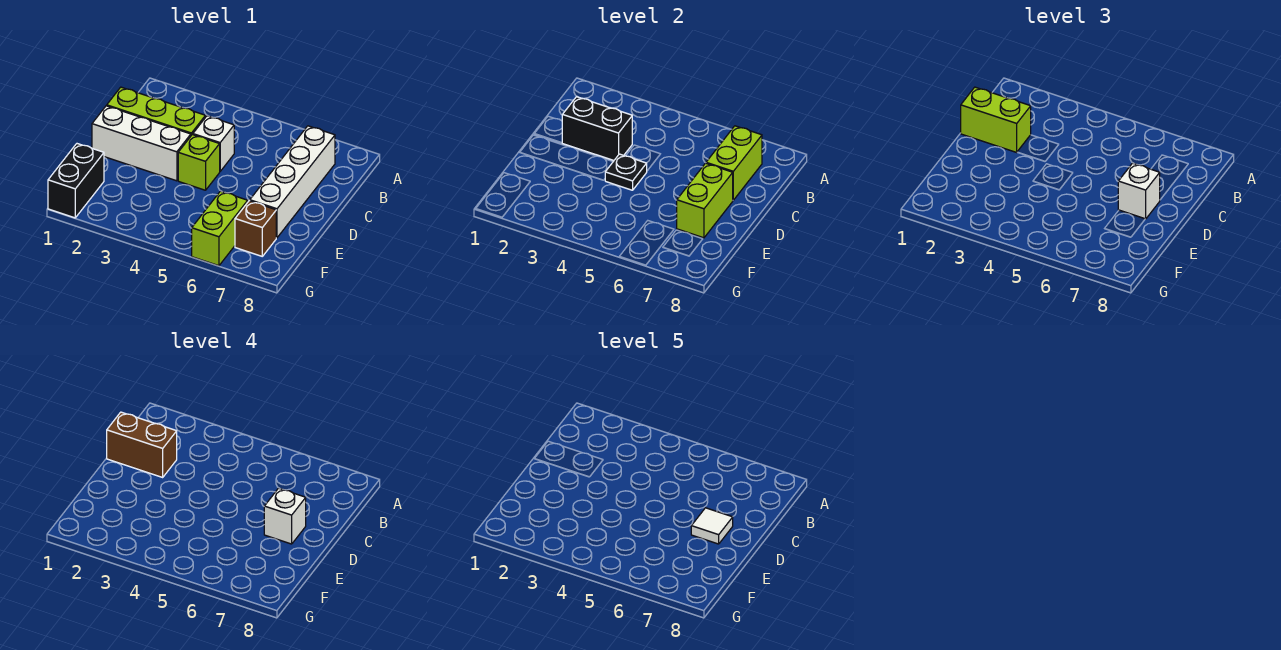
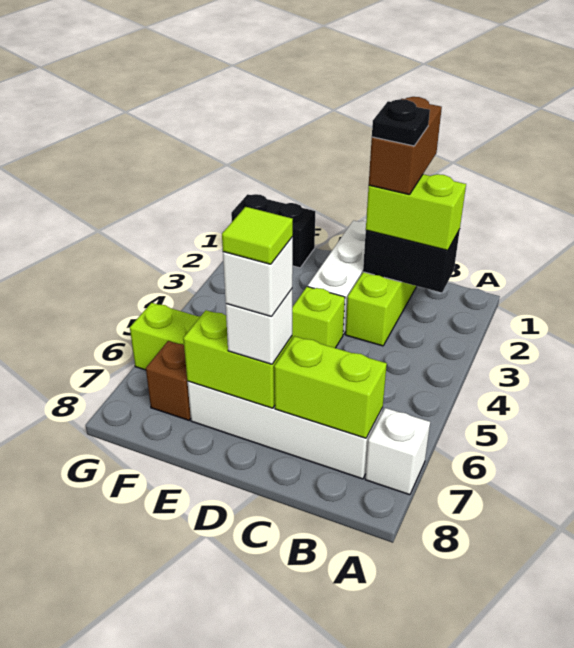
lime brick C1:C2 level 3 -> lime brick B2:C2 level 3
black brick C2:C3 level 2 -> black brick B2:C2 level 2
white brick C4 level 1 -> white brick A7 level 1
black plate D4 level 2 -> black plate C2 level 5
white tile D7 level 5 -> lime tile D7 level 5

